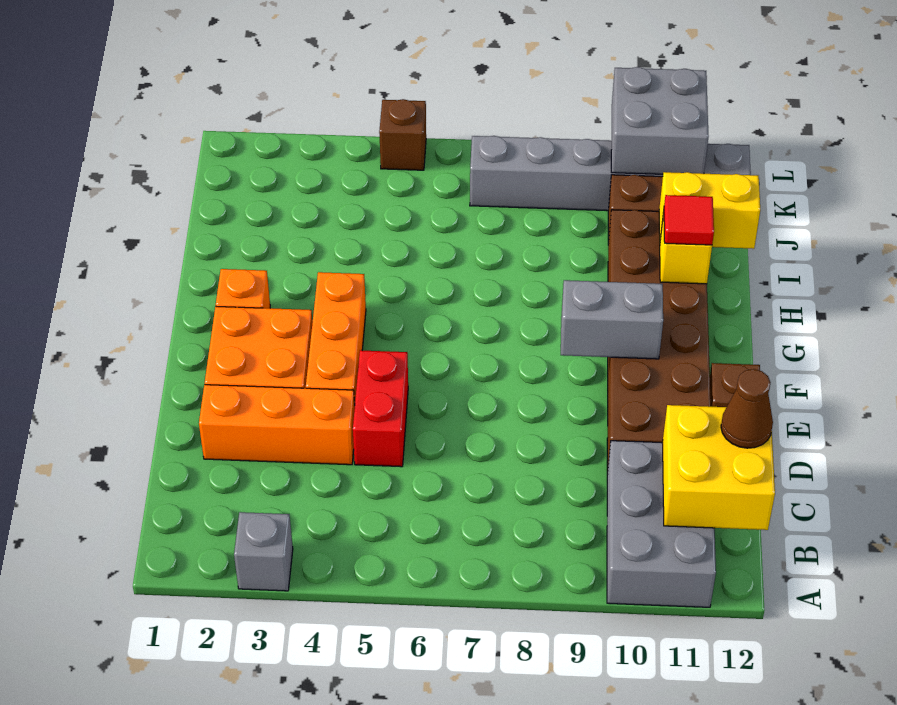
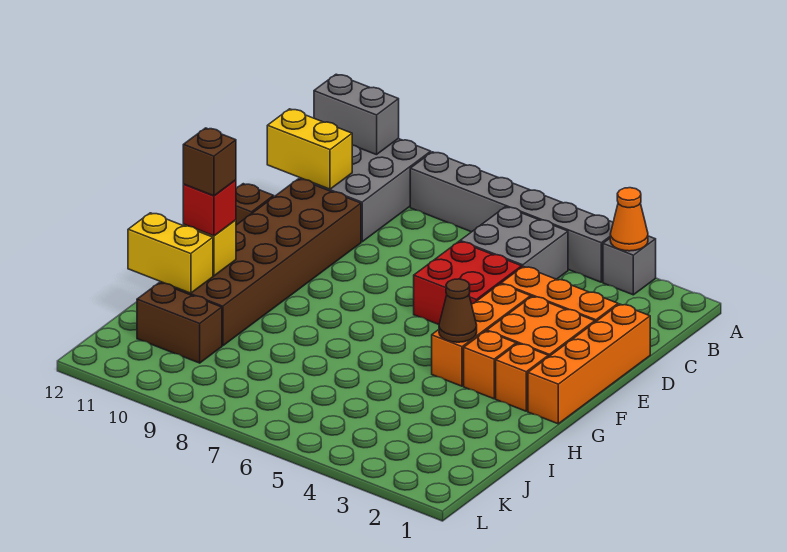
none -> orange cone A3 level 2
yellow brick B11:C12 level 2 -> yellow brick C11:C12 level 2
brown cone C12 level 3 -> brown cone G4 level 2
none -> orange brick D1:G1 level 1
red brick D5:E5 level 1 -> red brick D5:E6 level 1
grey brick F9:F10 level 2 -> grey brick A11:A12 level 2
none -> orange brick G3 level 1
red tile H11 level 3 -> red brick H11 level 3
grey brick K7:K12 level 1 -> grey brick A4:A9 level 1
grey brick K10:L11 level 2 -> grey brick B5:C6 level 1
brown brick L5 level 1 -> brown brick H11 level 4

